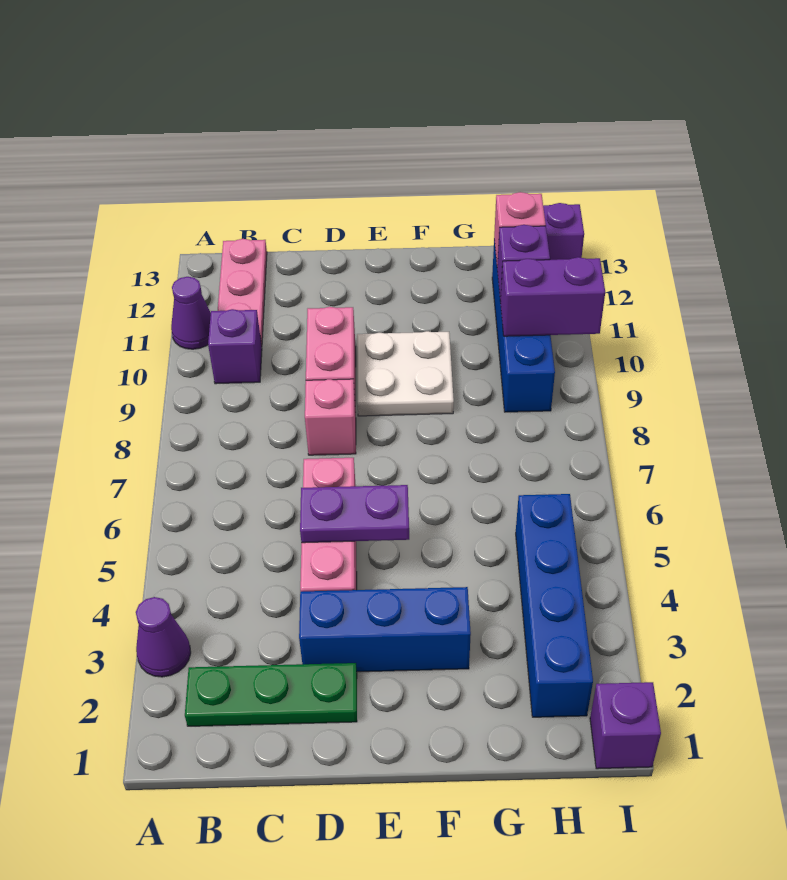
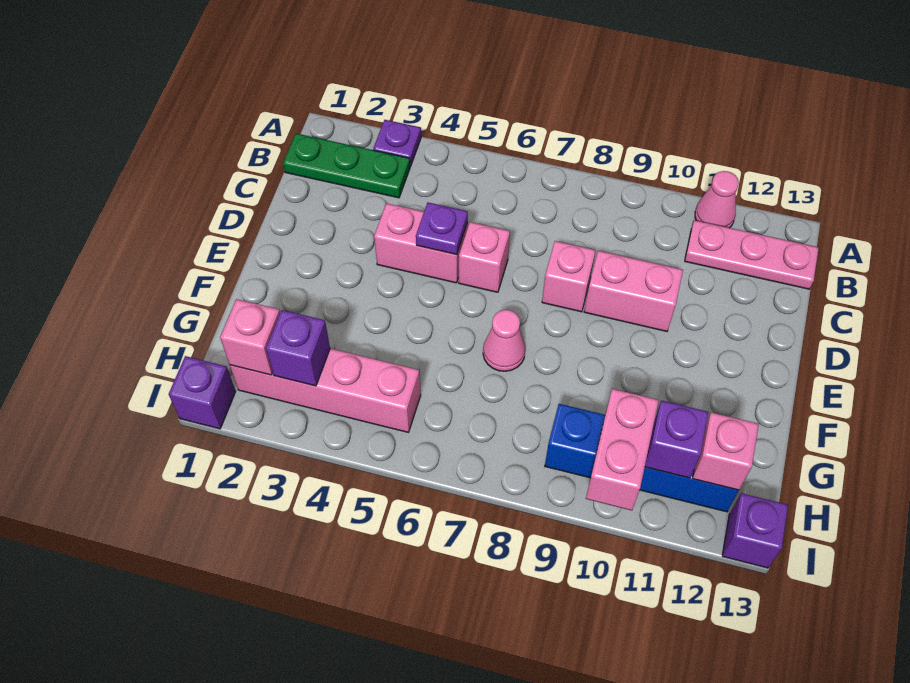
purple cone A3 level 1 -> purple plate A3 level 1
purple cone A11 level 1 -> pink cone A11 level 1
green plate B2:D2 level 1 -> green plate B1:B3 level 1
purple brick B10 level 1 -> purple brick H3 level 2
blue brick D3:F3 level 1 -> none
purple plate D5:E5 level 2 -> purple plate D5 level 2
white plate E9:F10 level 1 -> none
none -> pink cone F7 level 1
blue brick H2:H5 level 1 -> pink brick H2:H5 level 1
none -> pink brick H2 level 2
purple brick H10:I10 level 2 -> pink brick H10:I10 level 2

